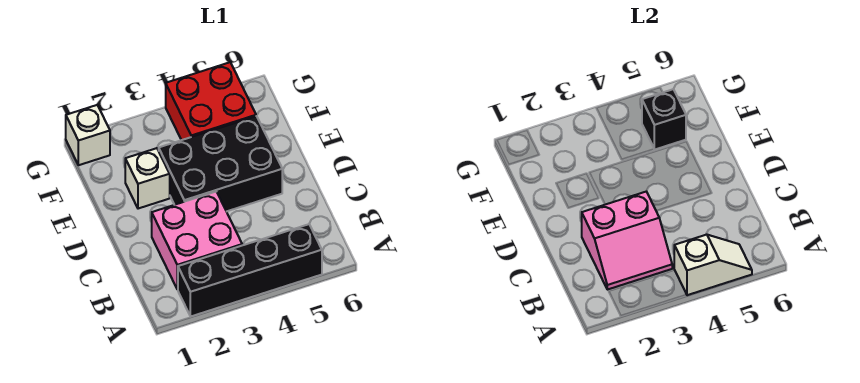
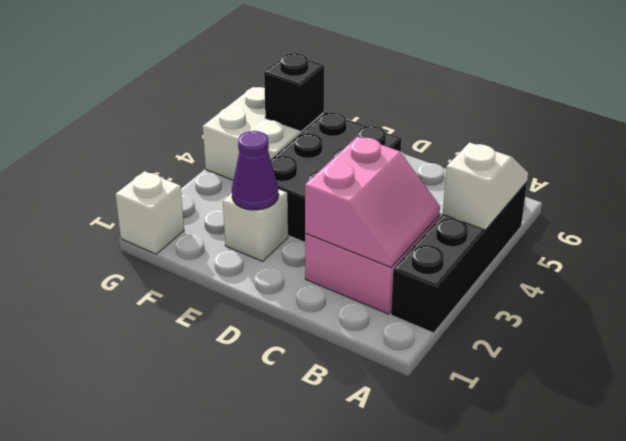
none -> purple cone E2 level 2
red brick F4:G5 level 1 -> white brick F4:G5 level 1

